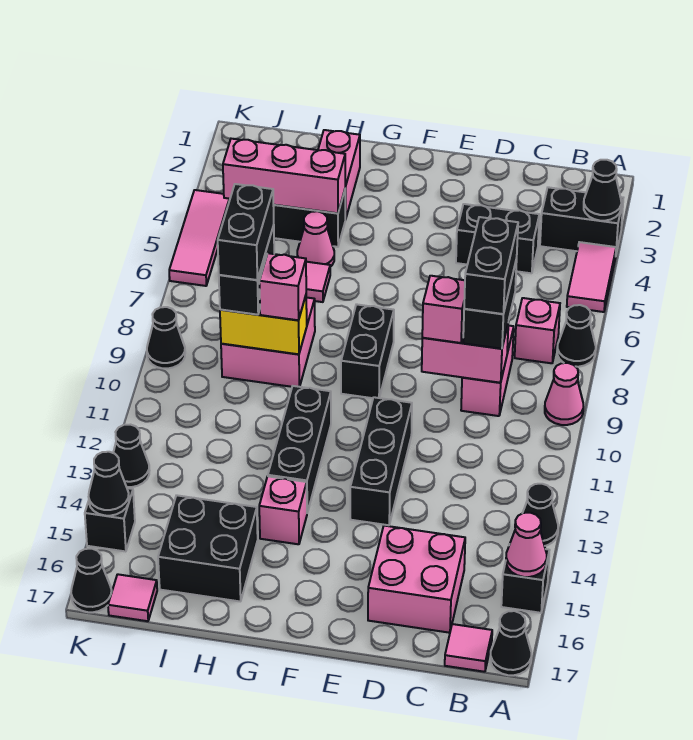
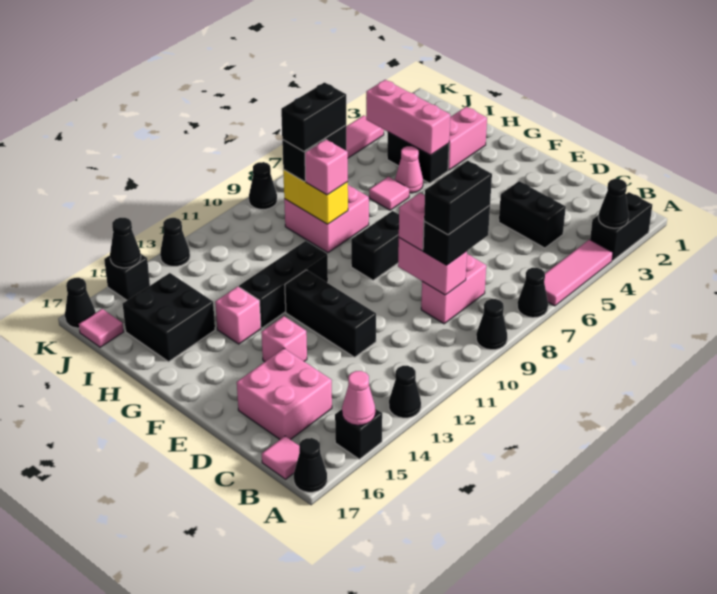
black brick A3:B3 level 1 -> black brick A2:A3 level 1
pink tile A4:A5 level 1 -> pink tile A4:A6 level 1
pink cone A9 level 1 -> black cone A9 level 1
pink brick B7 level 1 -> pink brick E14 level 1
black brick E11:E13 level 1 -> black brick D12:F12 level 1

